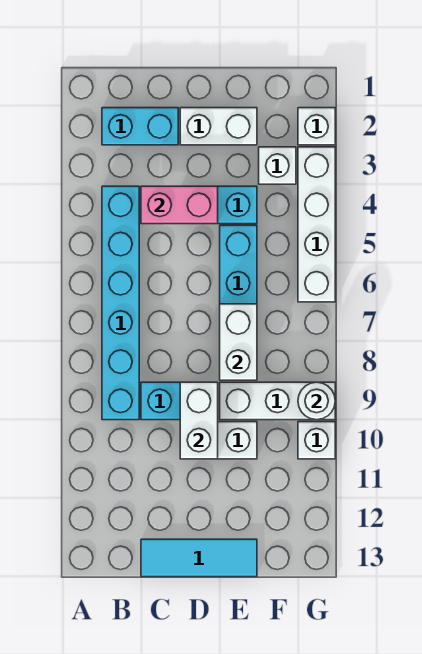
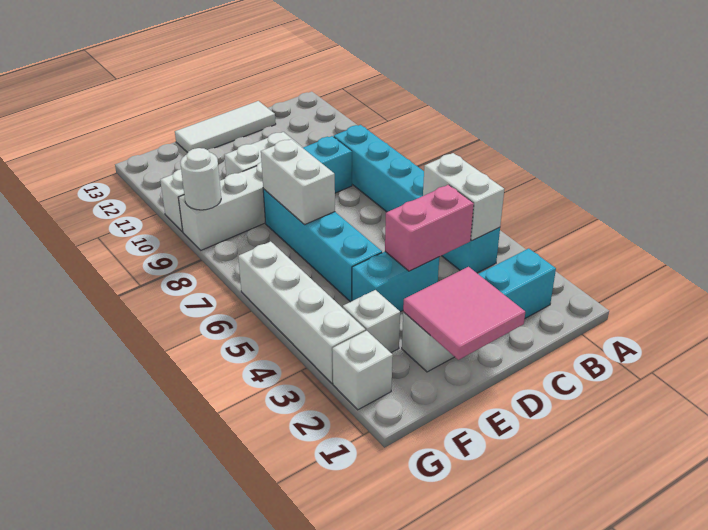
cyan tile C13:E13 level 1 -> white tile C13:E13 level 1
none -> pink tile D1:E2 level 2
white brick D9:D10 level 2 -> white brick B4:B5 level 2

